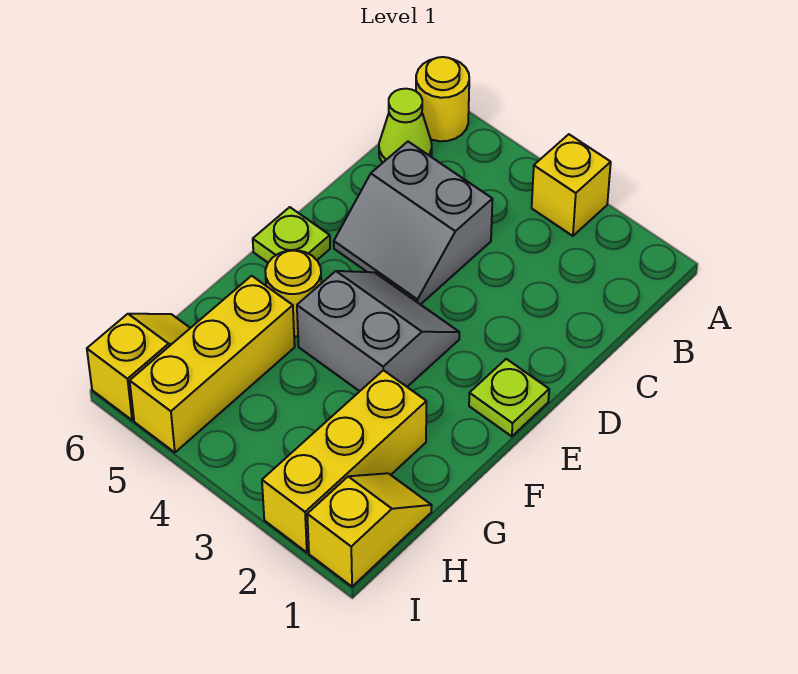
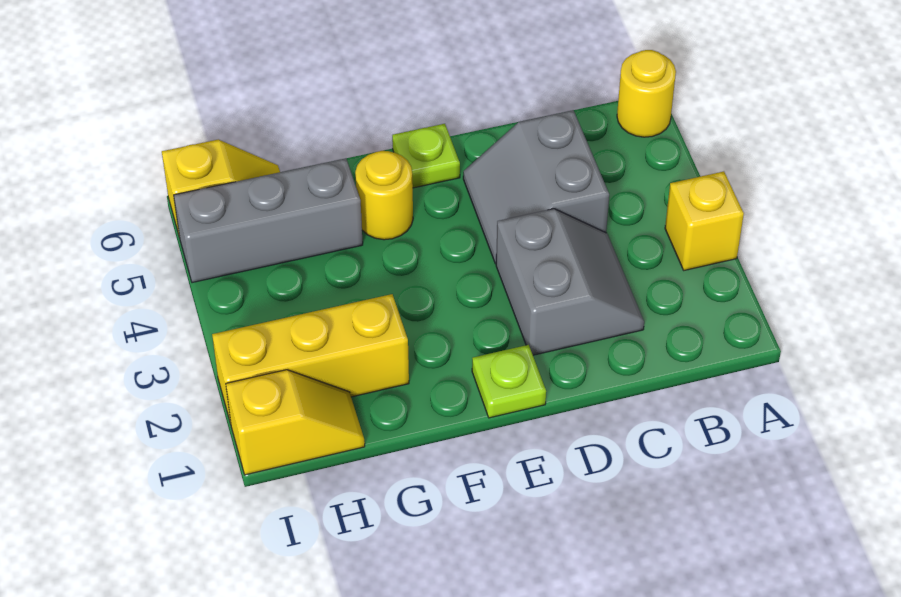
lime cone B6 level 1 -> none
grey slope E3:F4 level 1 top F -> grey slope C2:D3 level 1 top D
yellow brick G5:I5 level 1 -> grey brick G5:I5 level 1

